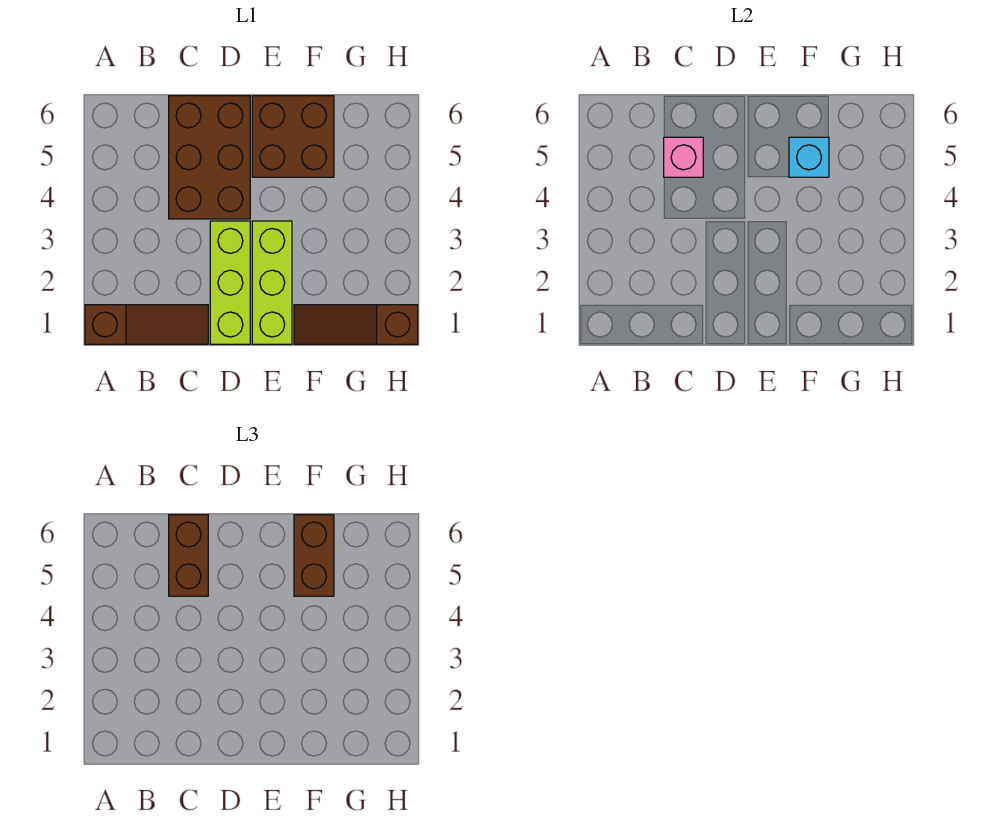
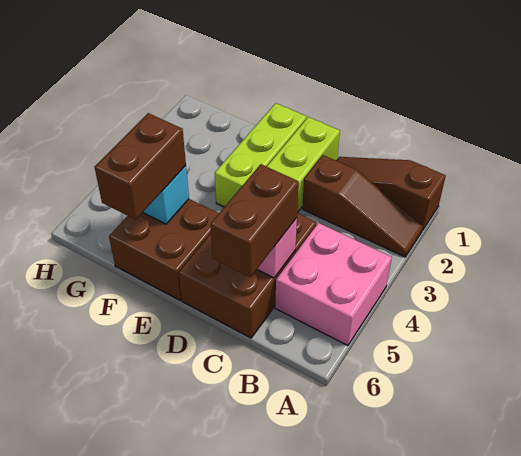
none -> pink brick A4:B5 level 1
brown slope F1:H1 level 1 top H -> brown slope A2:C2 level 1 top C

